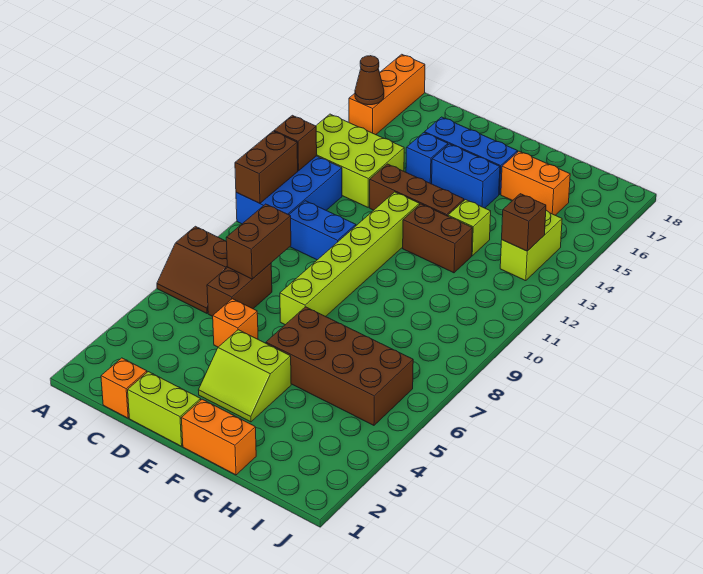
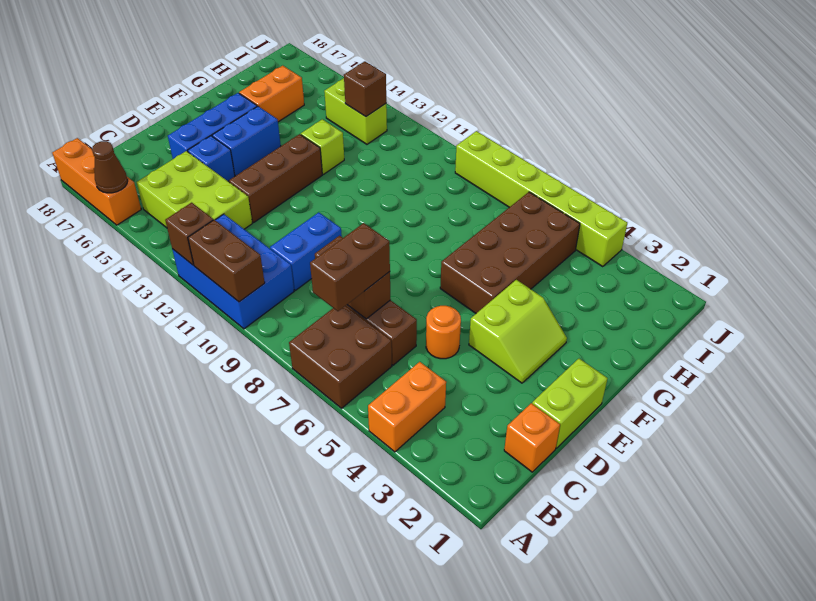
brown slope A6:B7 level 1 top 7 -> brown brick A6:B7 level 1
lime brick A13:C14 level 1 -> lime brick B13:C15 level 1
orange brick D5 level 1 -> orange round brick D5 level 1
lime brick E7:E12 level 1 -> lime brick J4:J9 level 1
orange brick F1:G1 level 1 -> orange brick A4:B4 level 1
brown brick F12:G12 level 1 -> brown brick B7:C7 level 3

